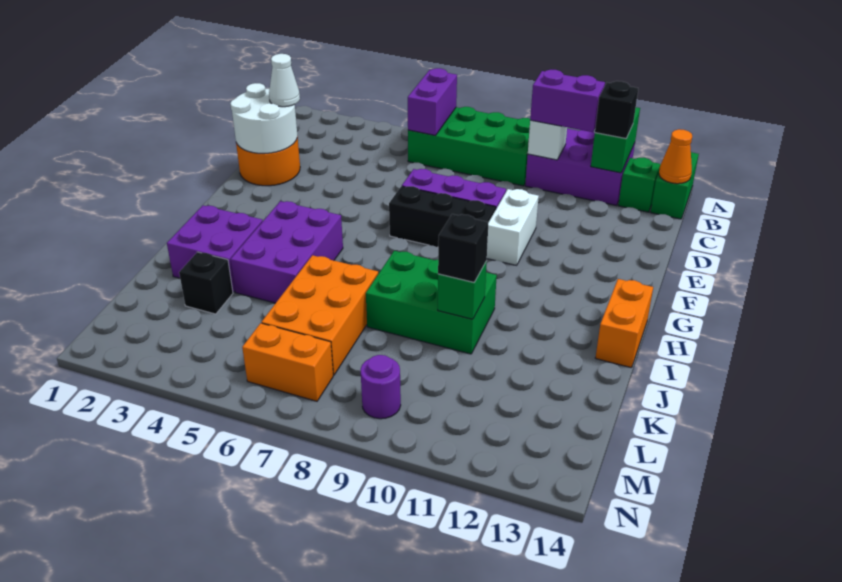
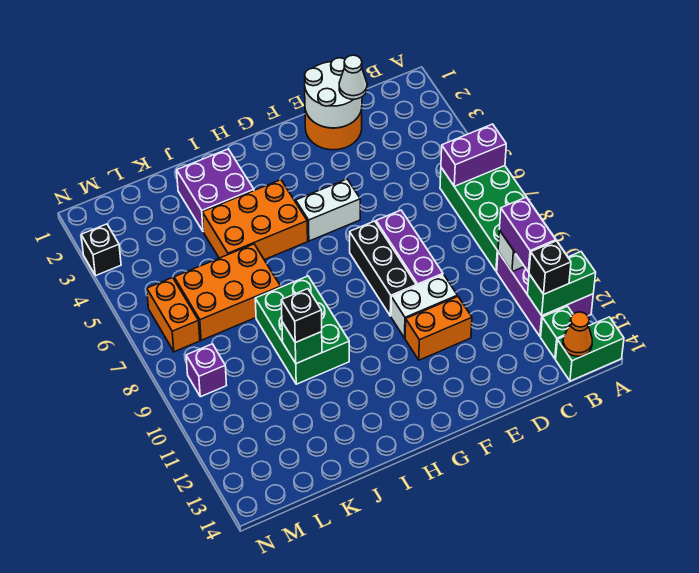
none -> white brick F5:G5 level 1
purple brick H4:J5 level 1 -> orange brick H4:J5 level 1
orange brick H14:I14 level 1 -> orange brick E11:F11 level 1
black brick K3 level 1 -> black brick N3 level 1
purple round brick M9 level 1 -> purple brick M9 level 1

